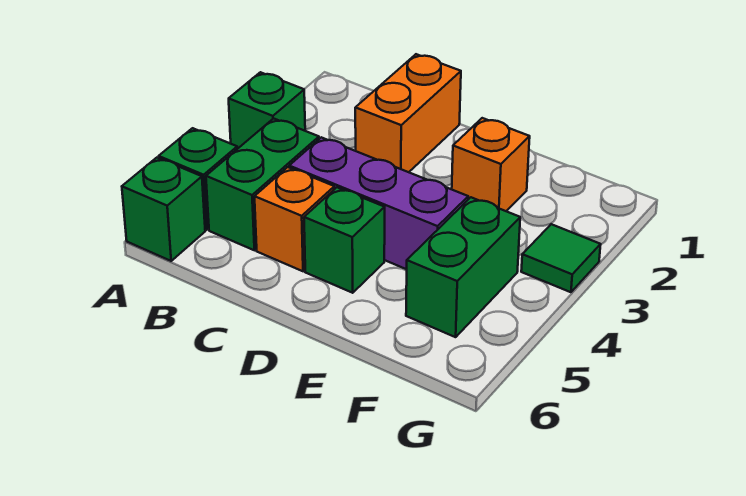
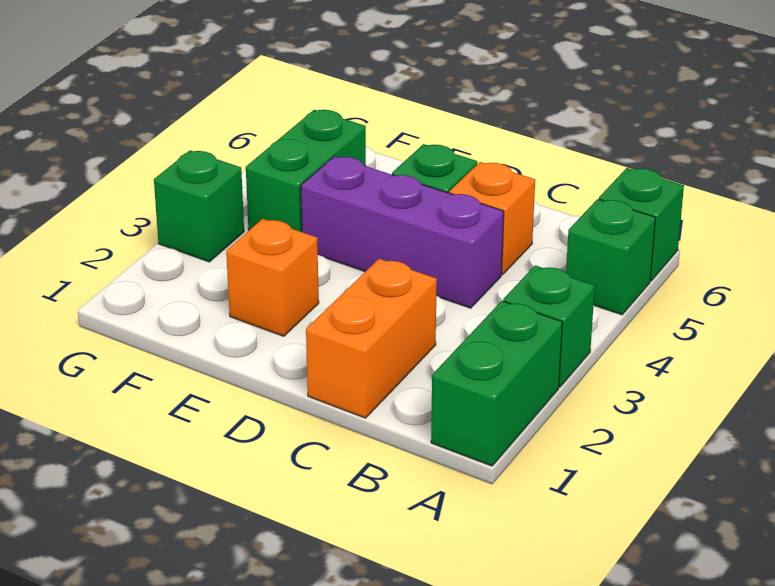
green brick B4:B5 level 1 -> green brick A1:A2 level 1
green tile G3 level 1 -> green brick G3 level 1

